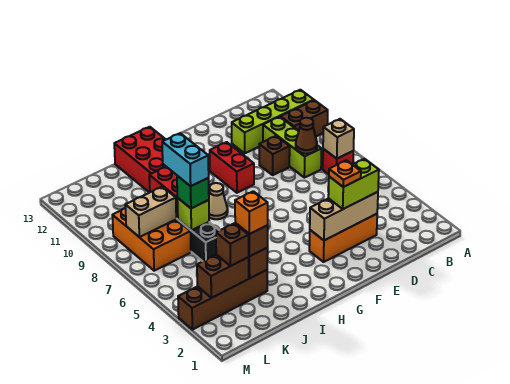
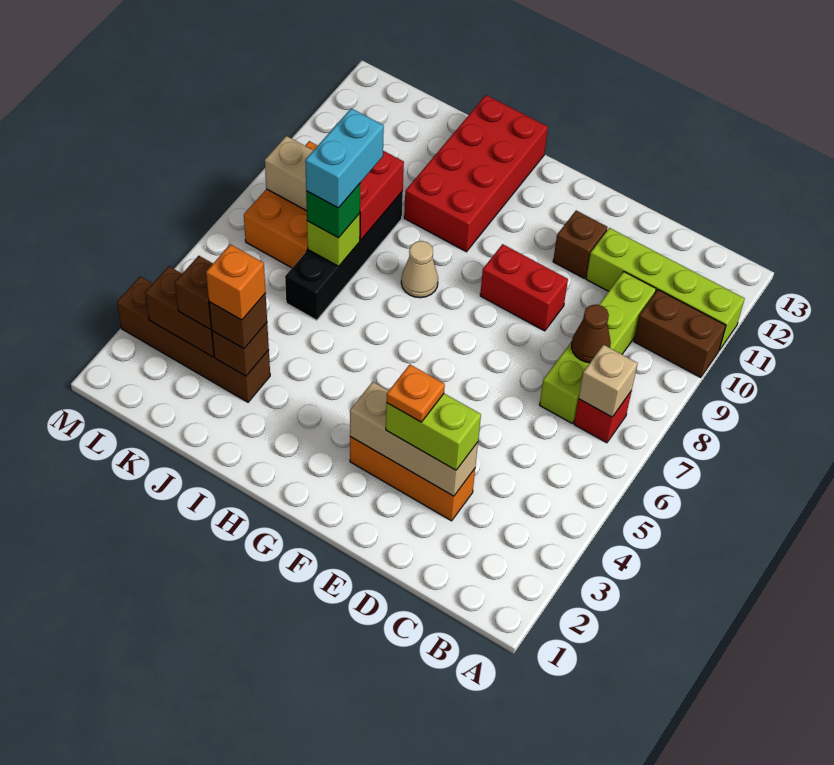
lime brick C8:C10 level 1 -> lime brick C7:C10 level 1
brown brick D9 level 1 -> brown brick E11 level 1
red brick F9:F10 level 1 -> red brick E9:F9 level 1

